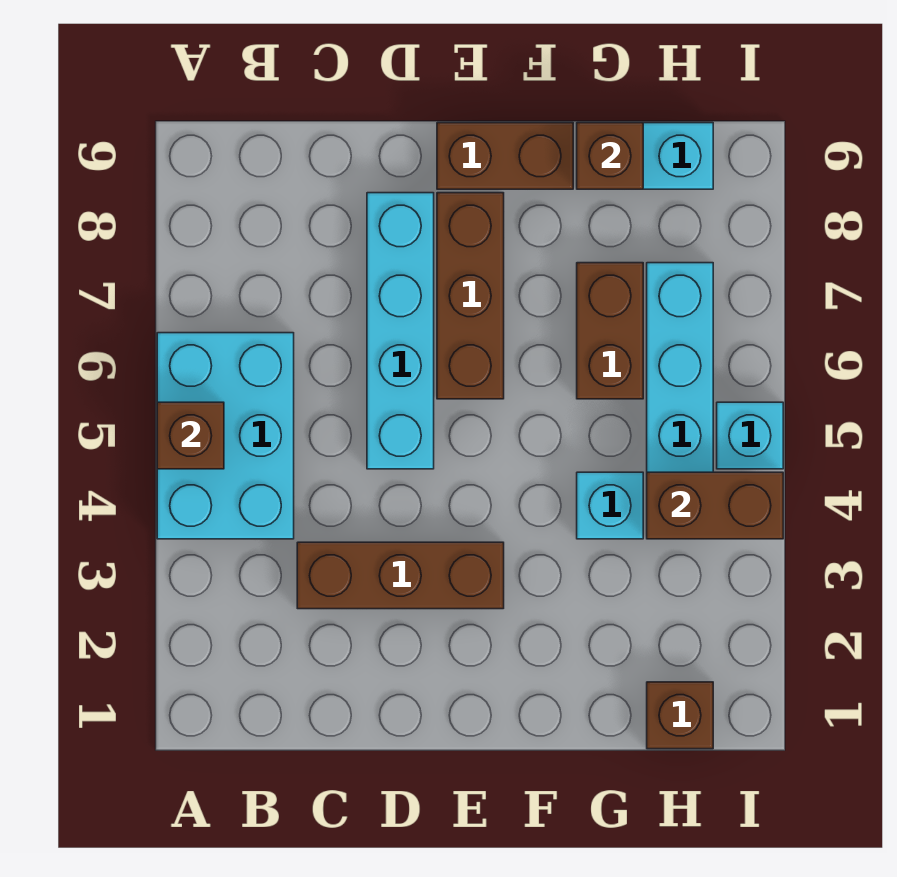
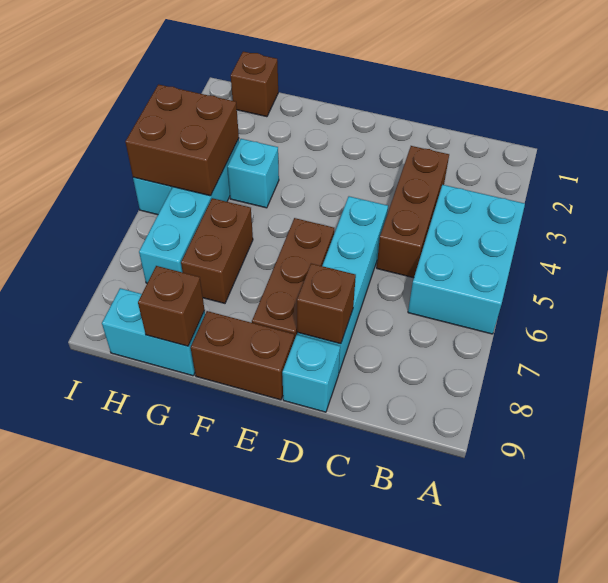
brown brick A5 level 2 -> brown brick D8 level 2
brown brick C3:E3 level 1 -> brown brick C3:C5 level 1
none -> cyan brick D9 level 1
brown brick H4:I4 level 2 -> brown brick H4:I5 level 2

